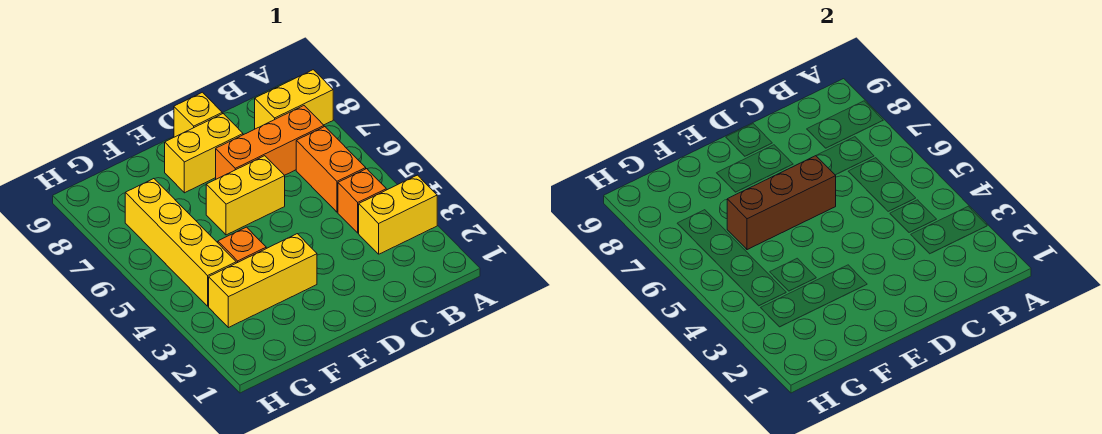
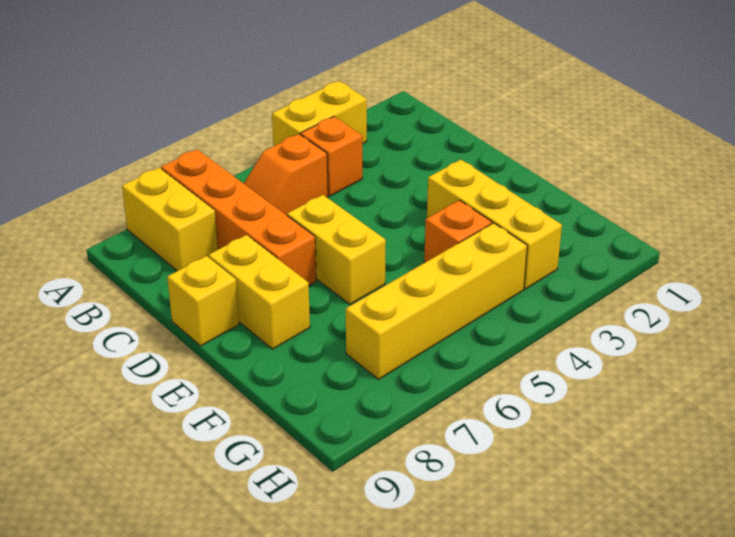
yellow brick A3:B3 level 1 -> yellow brick A3:A4 level 1
orange brick B5:B6 level 1 -> orange slope B5:B6 level 1 top 5
orange brick B7:D7 level 1 -> orange brick A7:D7 level 1
brown brick D6:F6 level 2 -> none

